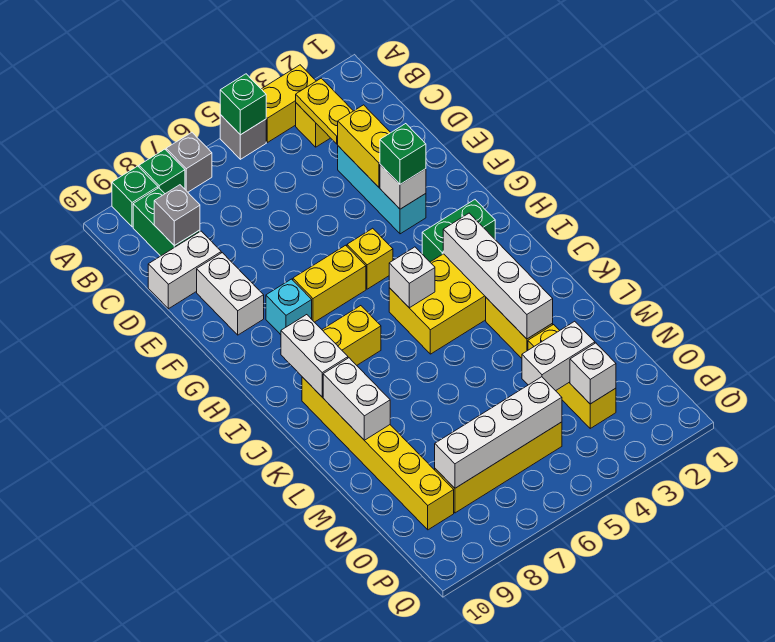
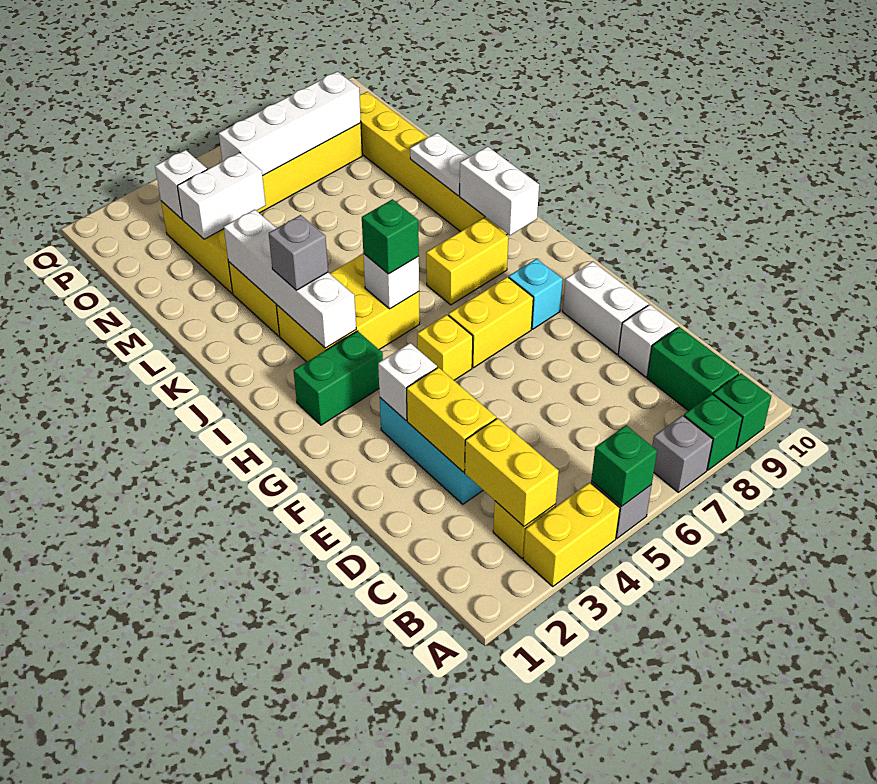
yellow plate B3:C3 level 2 -> yellow brick B3:C3 level 2
grey brick C9 level 2 -> grey brick J3 level 3
white brick D9:D10 level 1 -> white brick D9 level 1
green brick F3 level 3 -> green brick I5 level 3
white brick K9:L9 level 2 -> white plate K9:L9 level 2

